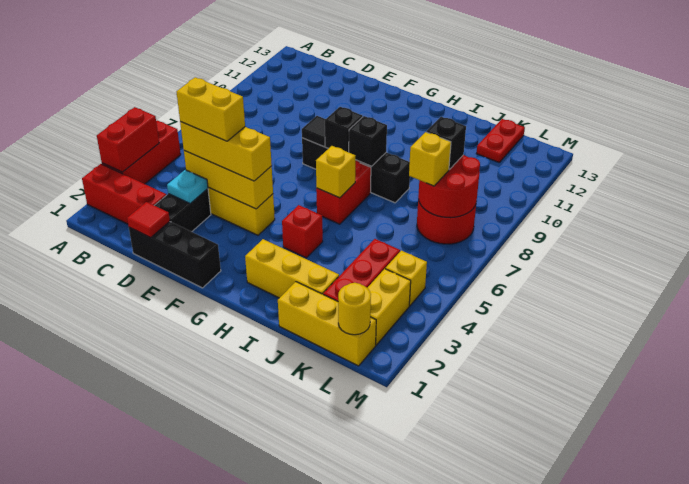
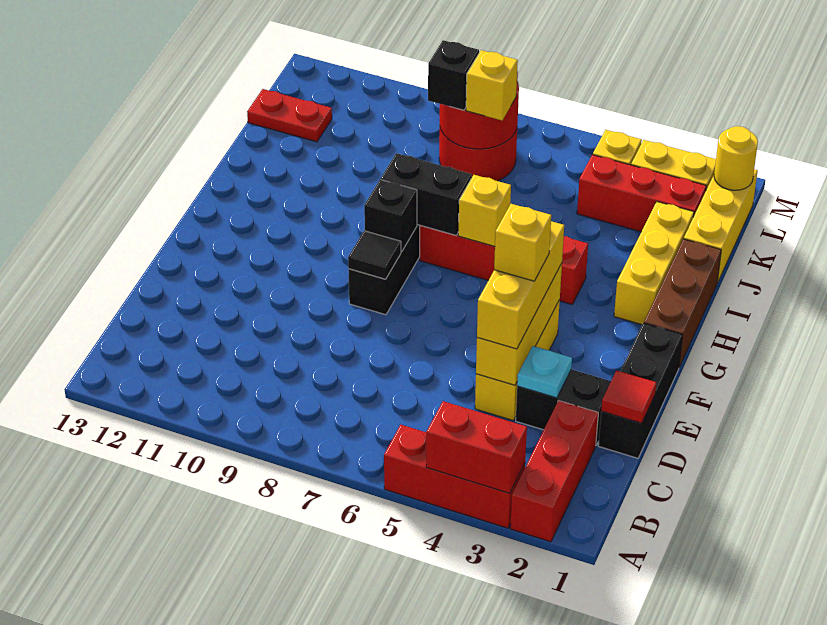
yellow brick D4:E4 level 4 -> yellow brick E4 level 4
none -> brown brick G1:I1 level 1
black brick H8 level 2 -> black brick H7:H8 level 2

